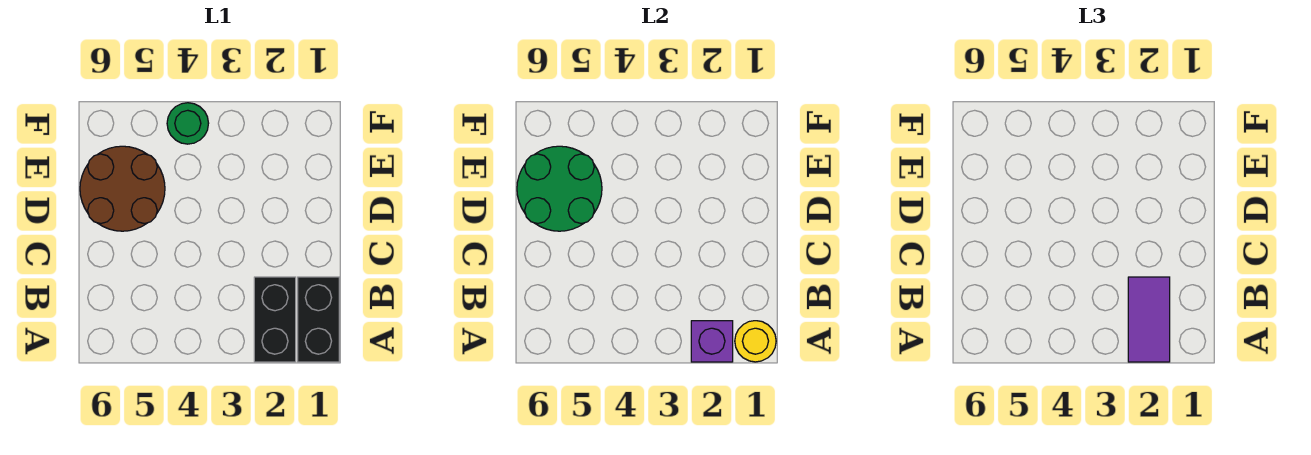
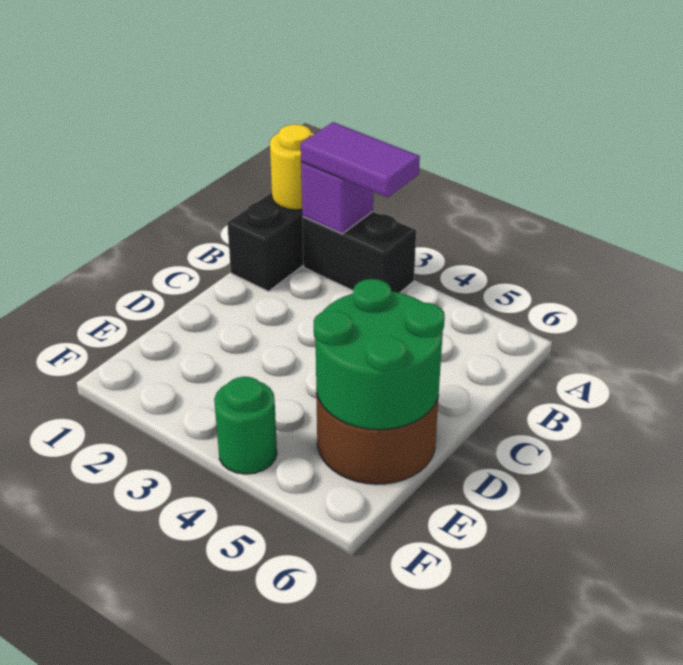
black brick A2:B2 level 1 -> black brick A2:A3 level 1
purple tile A2:B2 level 3 -> purple tile A2:A3 level 3

